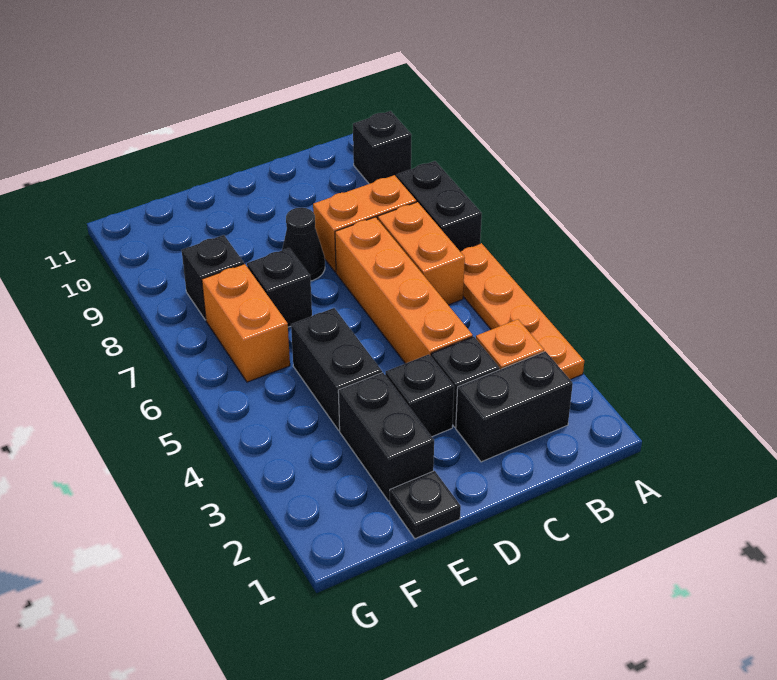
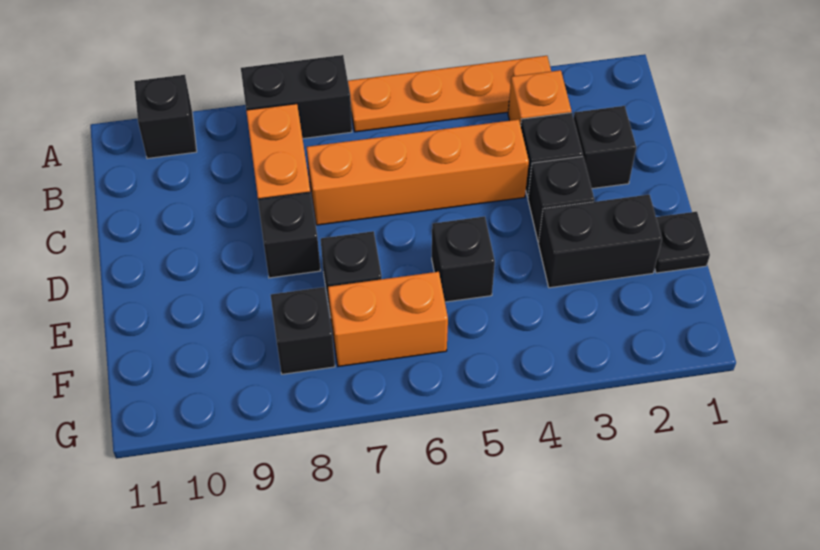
black brick B2:C2 level 1 -> black brick C2 level 1
orange brick B6:B7 level 1 -> none
black cone D8 level 1 -> black brick D8 level 1
black brick E4:E5 level 1 -> black brick E5 level 1

